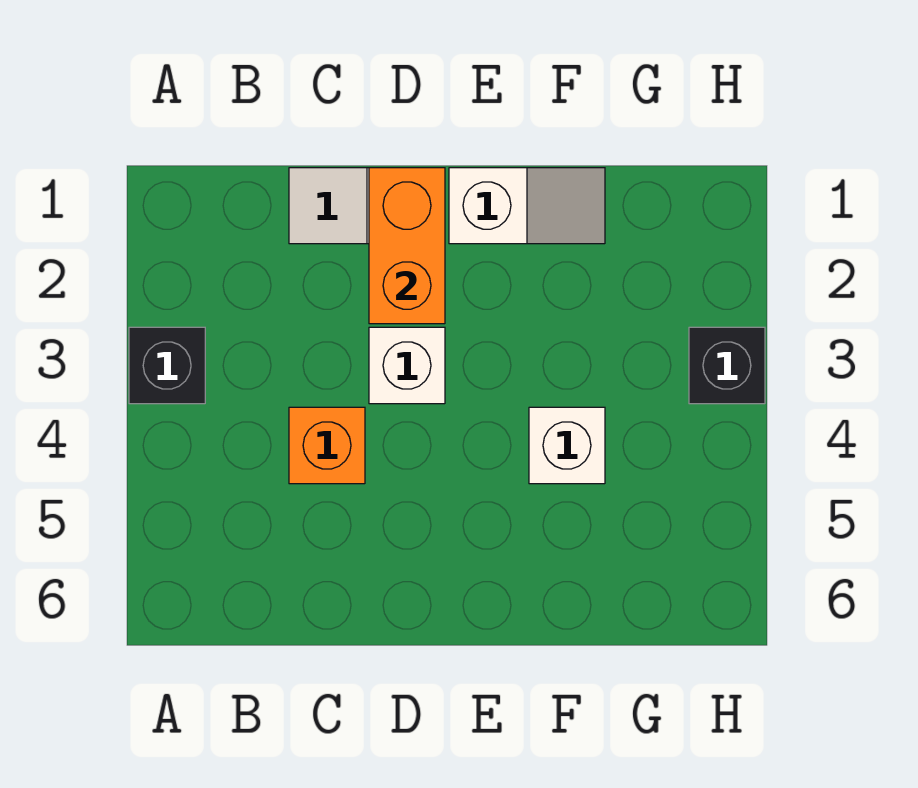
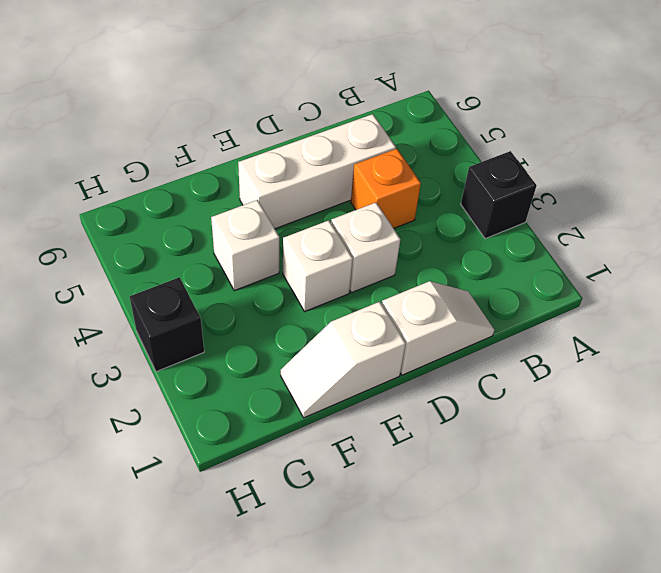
none -> white brick C5:E5 level 1
orange brick D1:D2 level 2 -> none
none -> white brick E3 level 1

